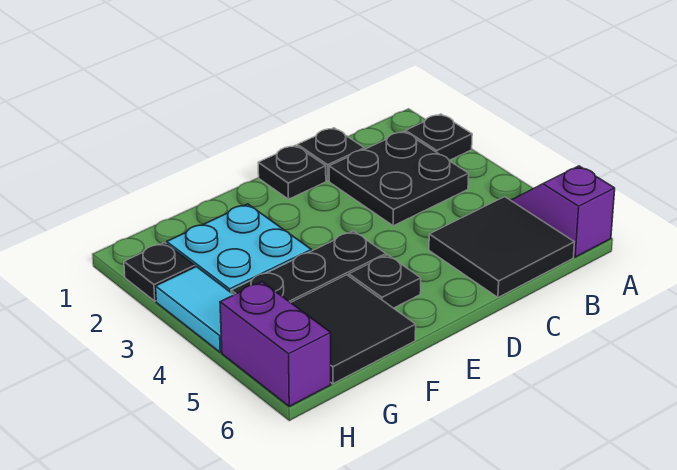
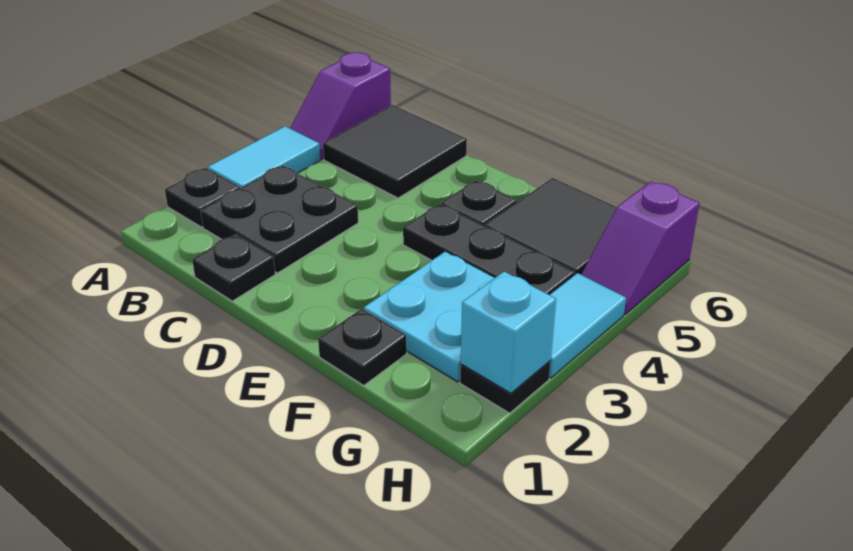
none -> cyan tile A3:A4 level 1
black plate D1 level 1 -> black plate F1 level 1
none -> cyan brick H2 level 2
purple brick H5:H6 level 1 -> purple slope H5:H6 level 1 top 6

